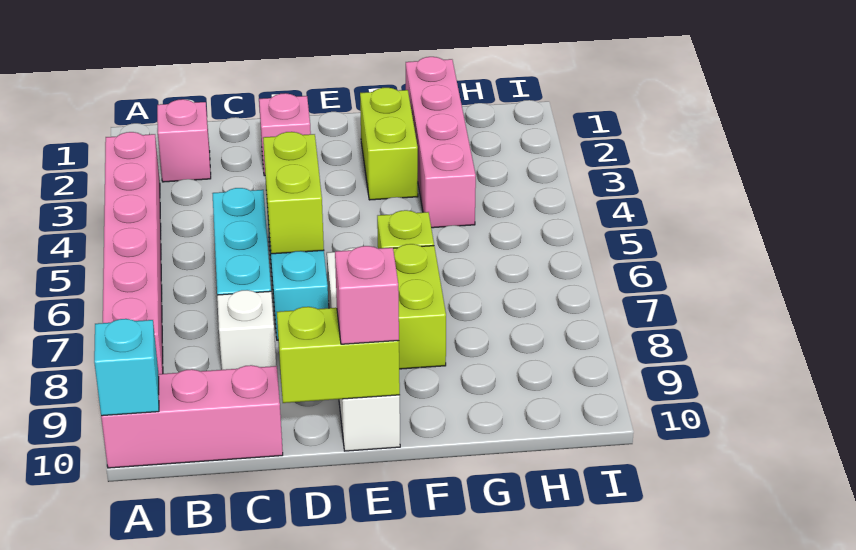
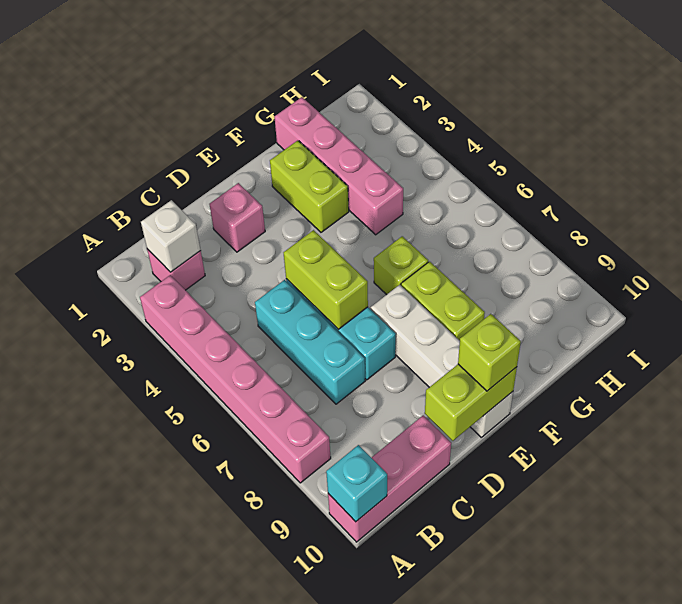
white brick C8 level 1 -> white brick B2 level 2
pink brick E10 level 3 -> lime brick E10 level 3

